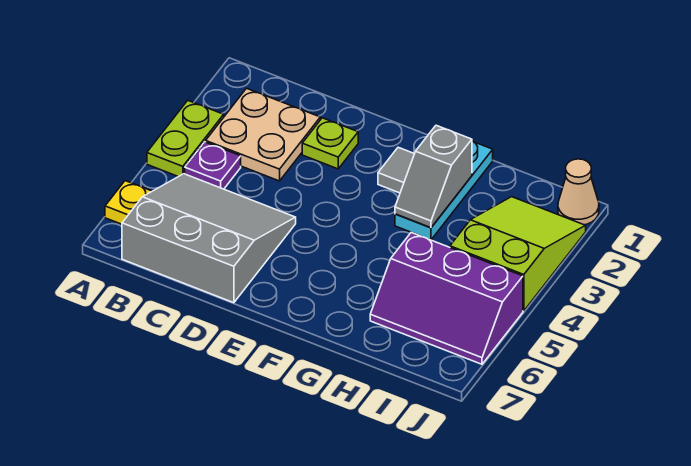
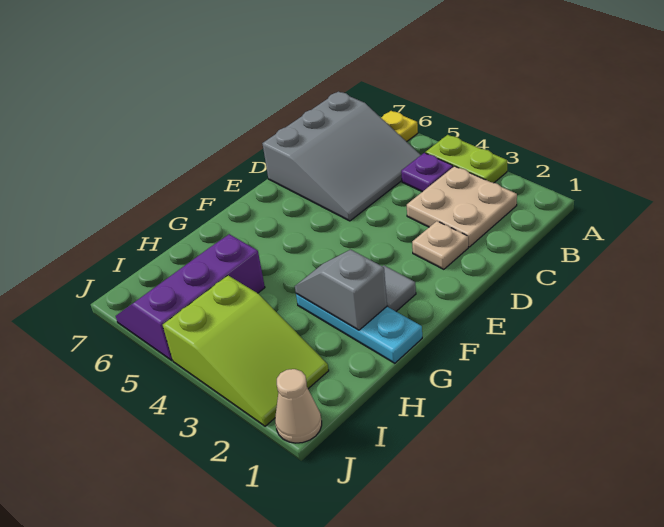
lime plate D2 level 1 -> tan plate D2 level 1

